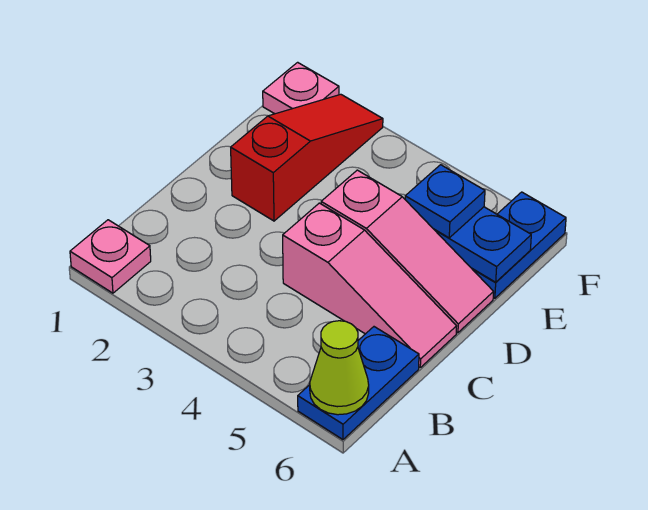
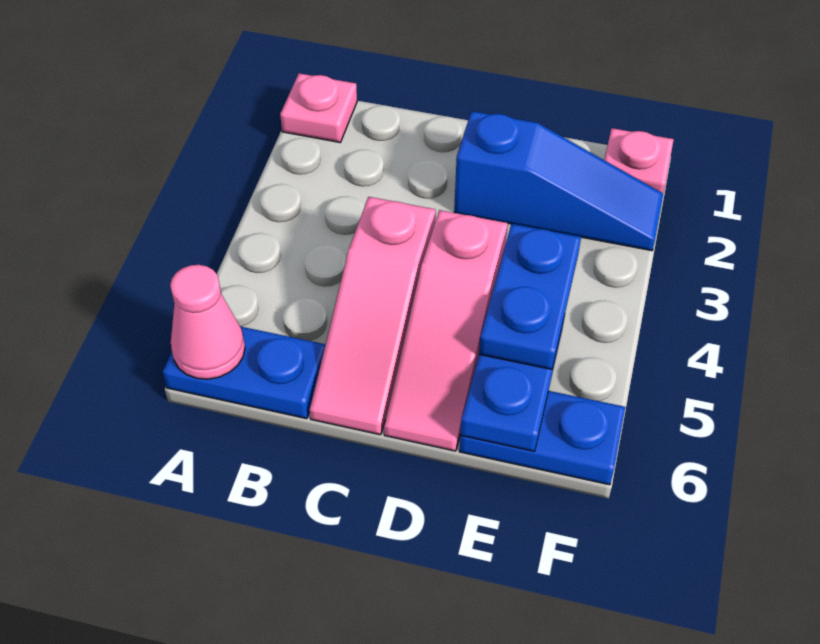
lime cone A6 level 2 -> pink cone A6 level 2
red slope D2:F2 level 1 top D -> blue slope D2:F2 level 1 top D
blue plate E5 level 3 -> blue plate E4:E5 level 3

